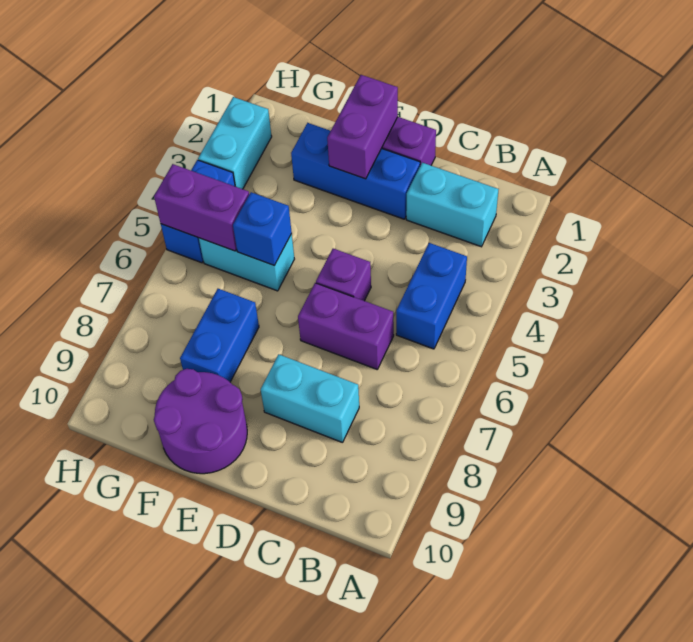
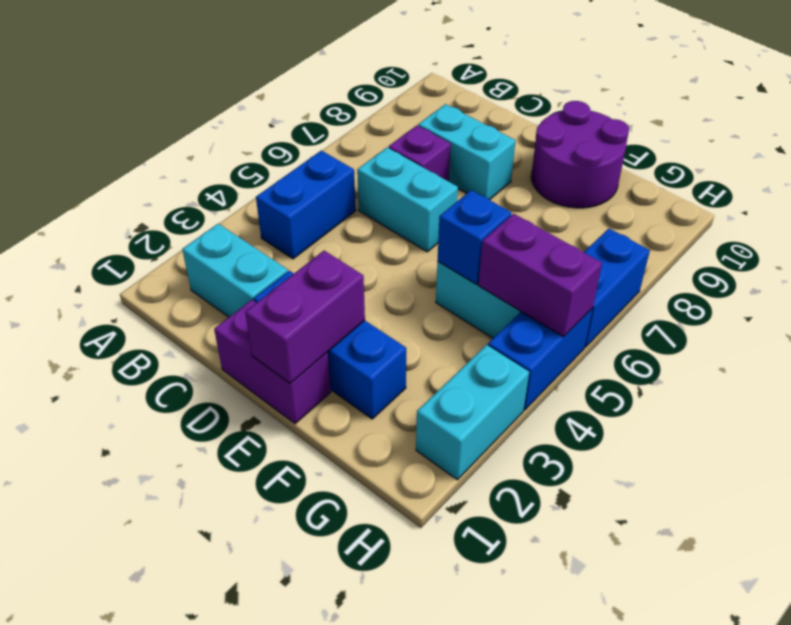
purple brick C6:D6 level 1 -> cyan brick C6:D6 level 1
purple brick D5 level 1 -> purple brick C7 level 1
blue brick F7:F8 level 1 -> blue brick H6:H7 level 1

